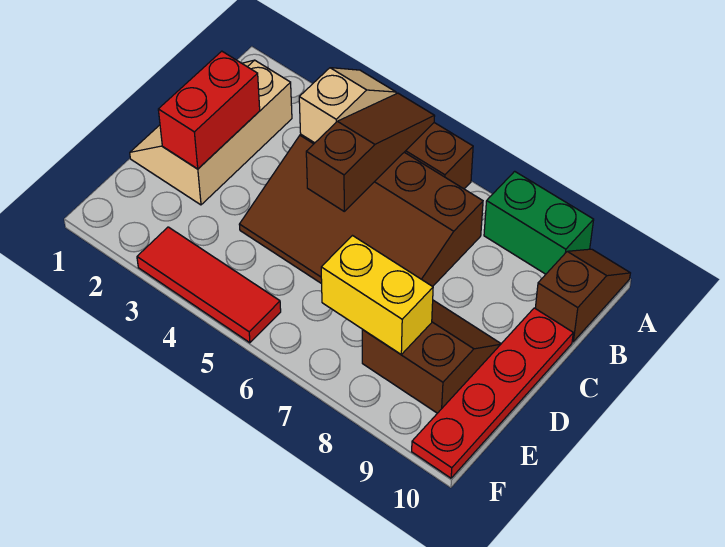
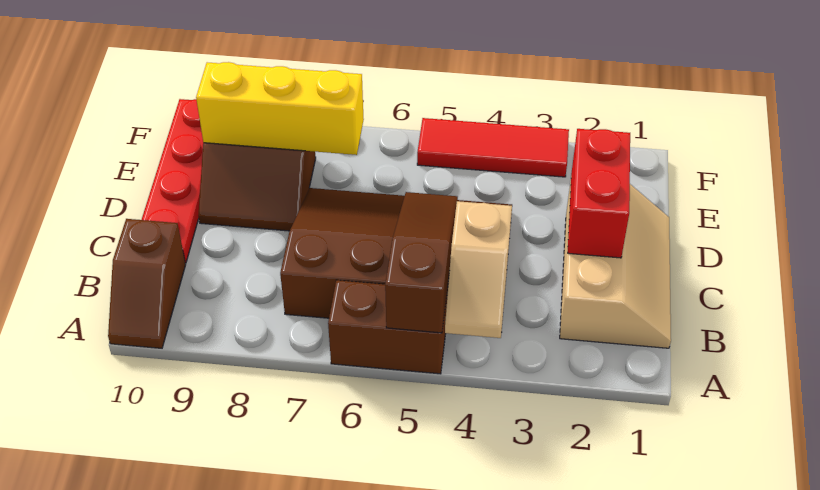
brown slope A5:C5 level 2 top C -> brown slope A5:C5 level 2 top A
green brick A8:A9 level 1 -> none
yellow brick E7:E8 level 2 -> yellow brick E7:E9 level 2

